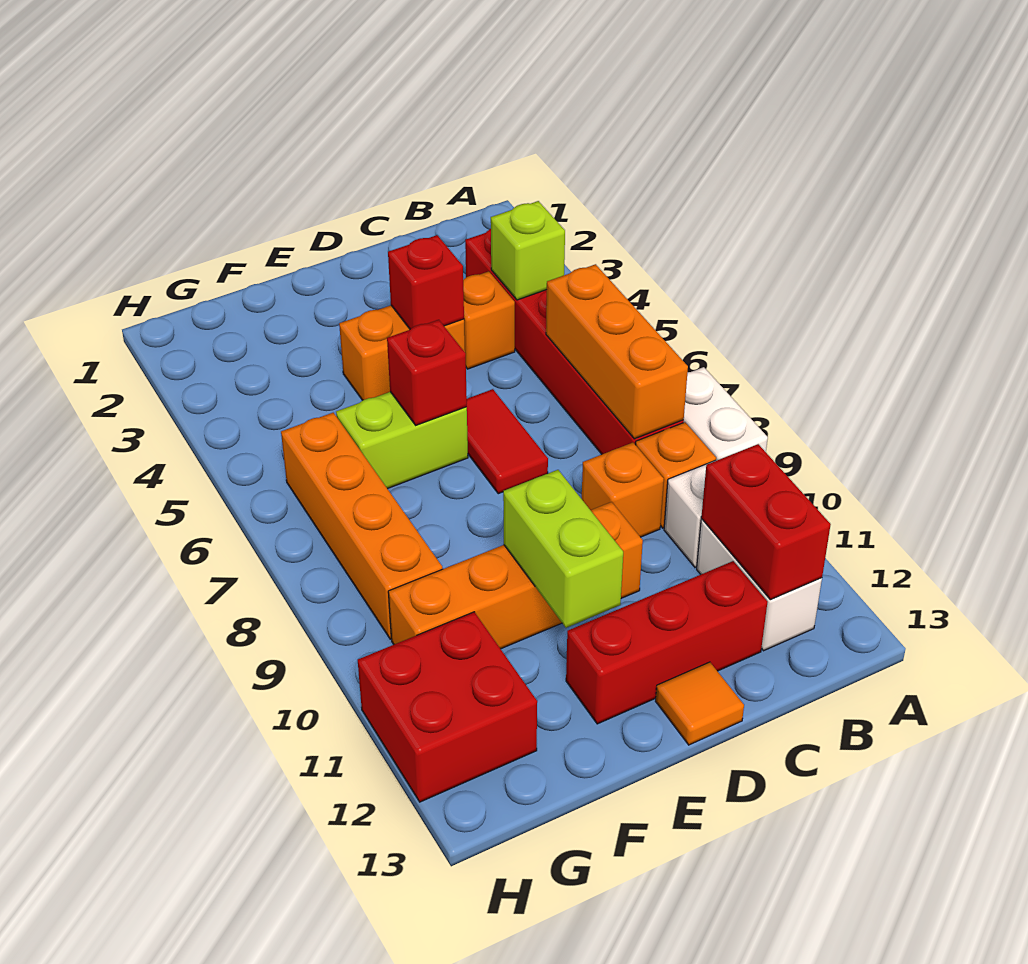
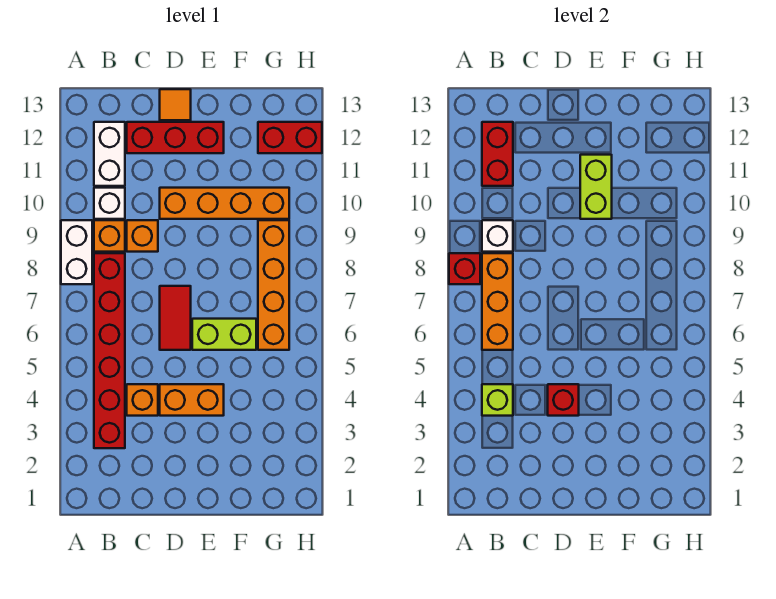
none -> white brick B9 level 2
red brick E6 level 2 -> red brick A8 level 2
red brick G11:H12 level 1 -> red brick G12:H12 level 1

